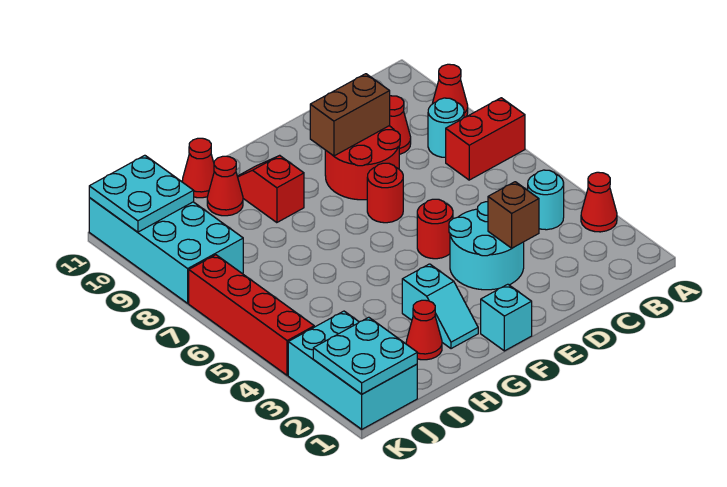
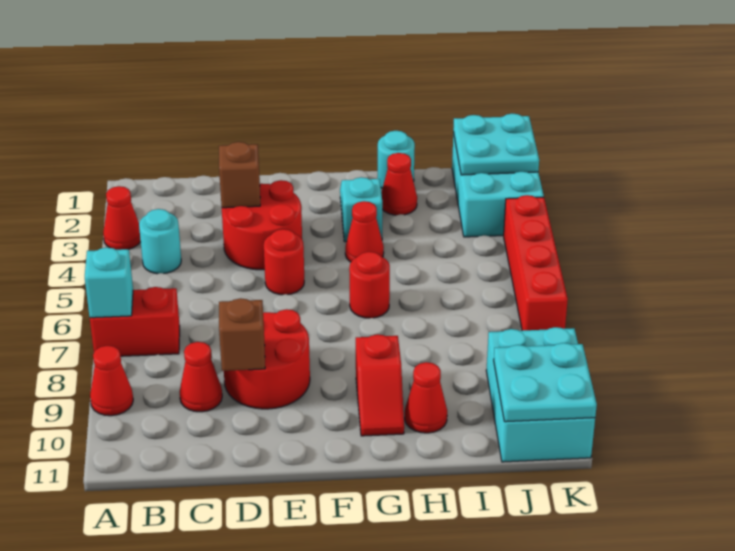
cyan round brick B8 level 1 -> cyan round brick H1 level 1
cyan round brick D3:E4 level 1 -> red round brick D3:E4 level 1
brown brick D9:E9 level 2 -> brown brick D9 level 2
red round brick E7 level 1 -> red round brick G6 level 1
cyan brick F1 level 1 -> cyan brick A7 level 2
red cone H11 level 1 -> red cone G4 level 1
cyan brick J8:K11 level 1 -> cyan brick J9:K11 level 1

